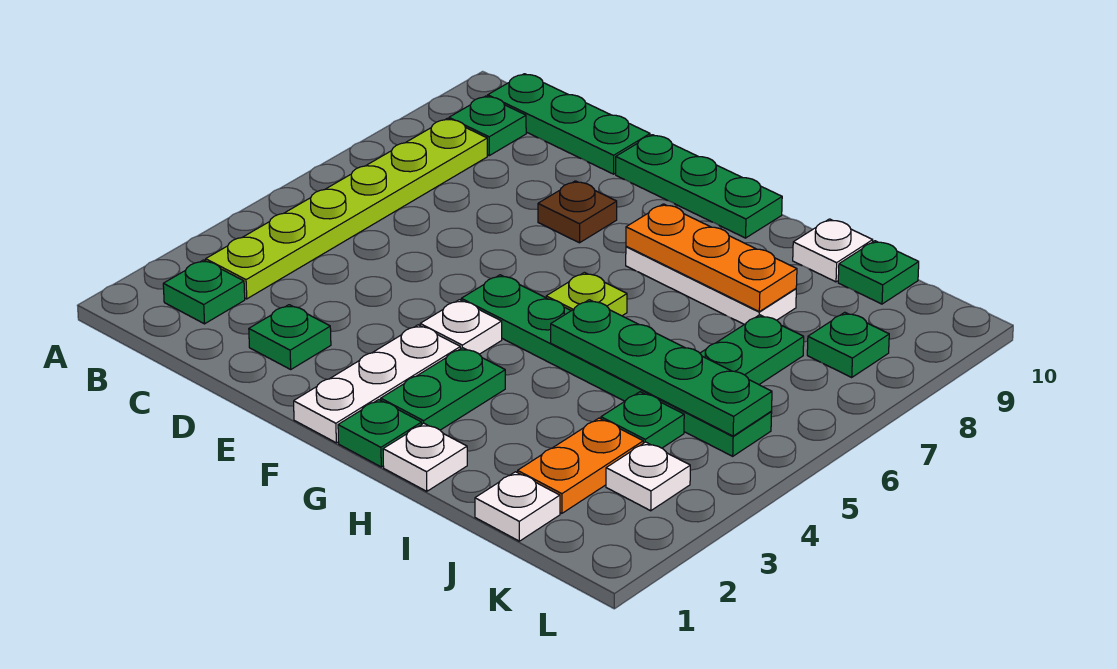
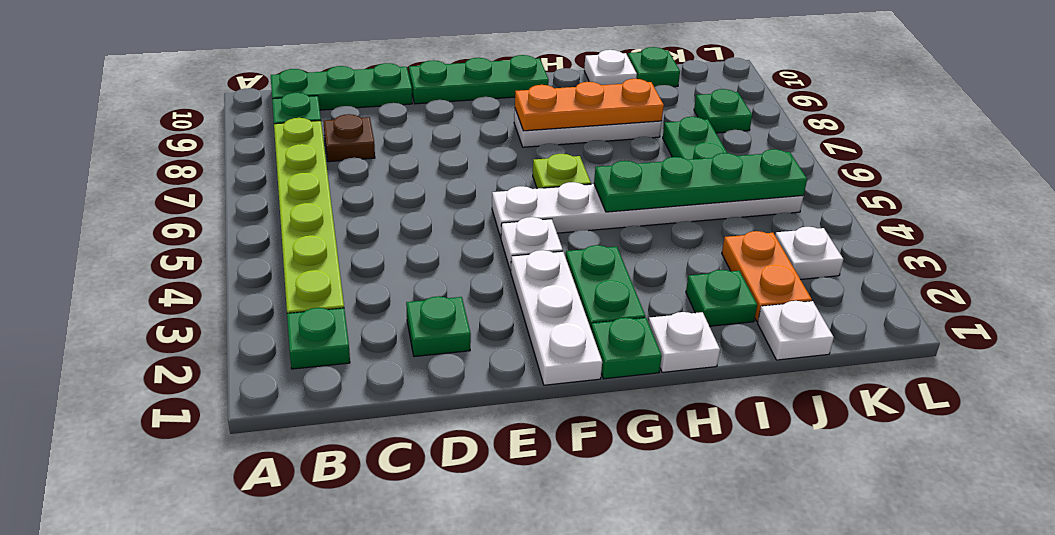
brown plate E8 level 1 -> brown plate C8 level 1
green plate F5:K5 level 1 -> white plate F5:K5 level 1
green plate J4 level 1 -> green plate I2 level 1

